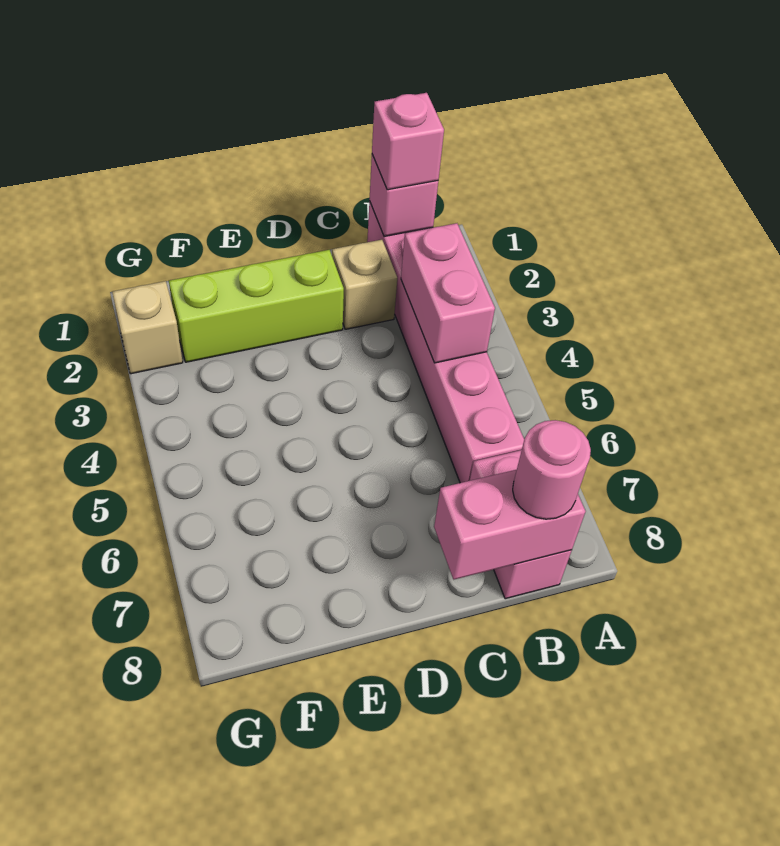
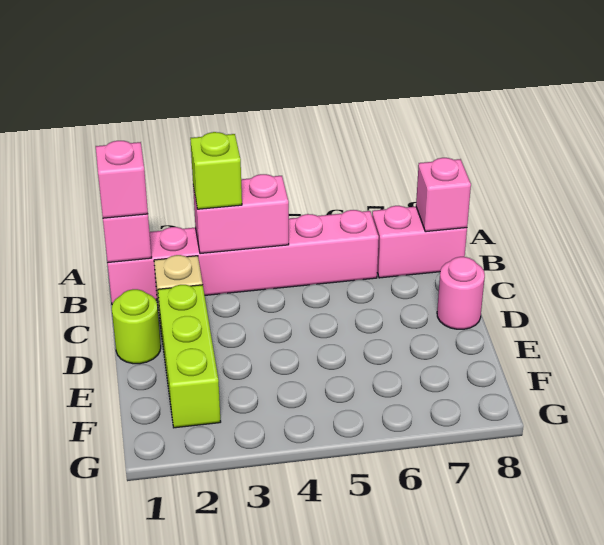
none -> lime brick B3 level 3
pink brick B8:C8 level 2 -> pink brick B8 level 2
pink round brick B8 level 3 -> pink round brick D8 level 1
none -> lime round brick D1 level 1
tan brick G2 level 1 -> none

